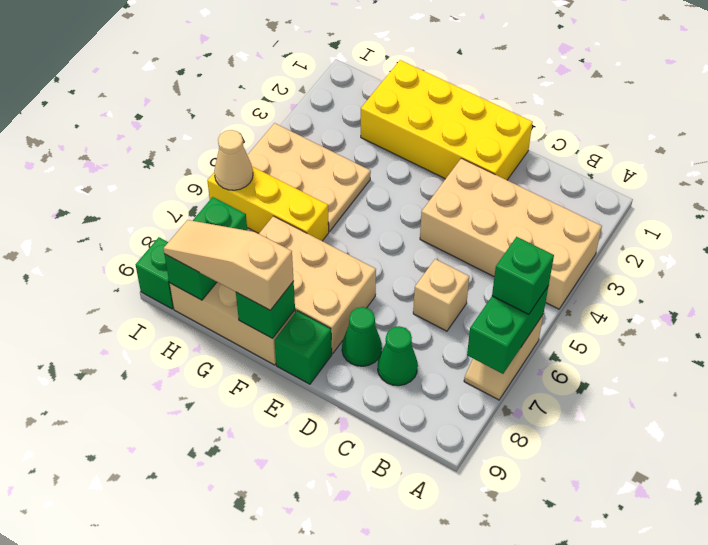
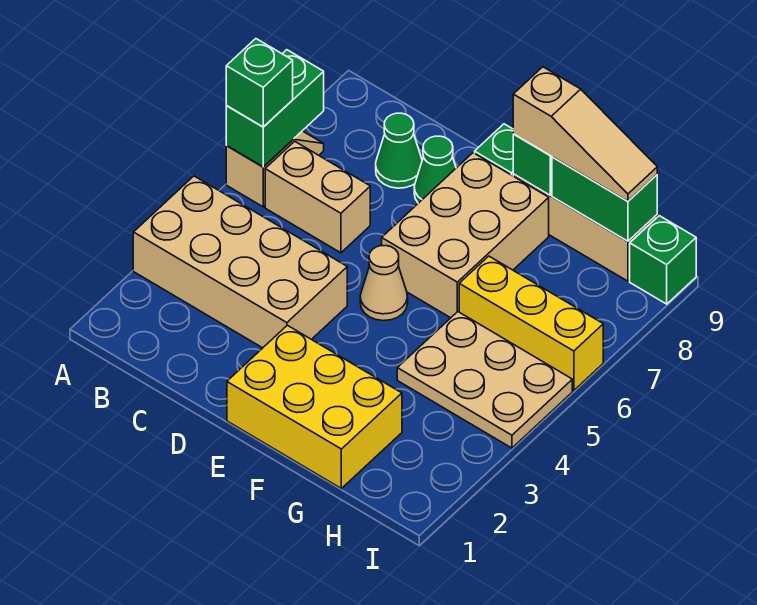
tan brick C6 level 1 -> tan brick B6:C6 level 1
yellow brick D1:G2 level 1 -> yellow brick E1:G2 level 1
tan brick E7:G8 level 1 -> tan brick E6:F8 level 1
green brick H8:H9 level 2 -> green brick G9:H9 level 2
tan cone I6 level 2 -> tan cone E5 level 1

